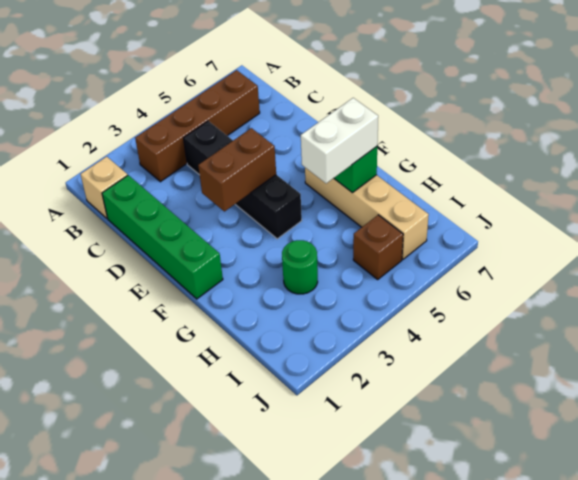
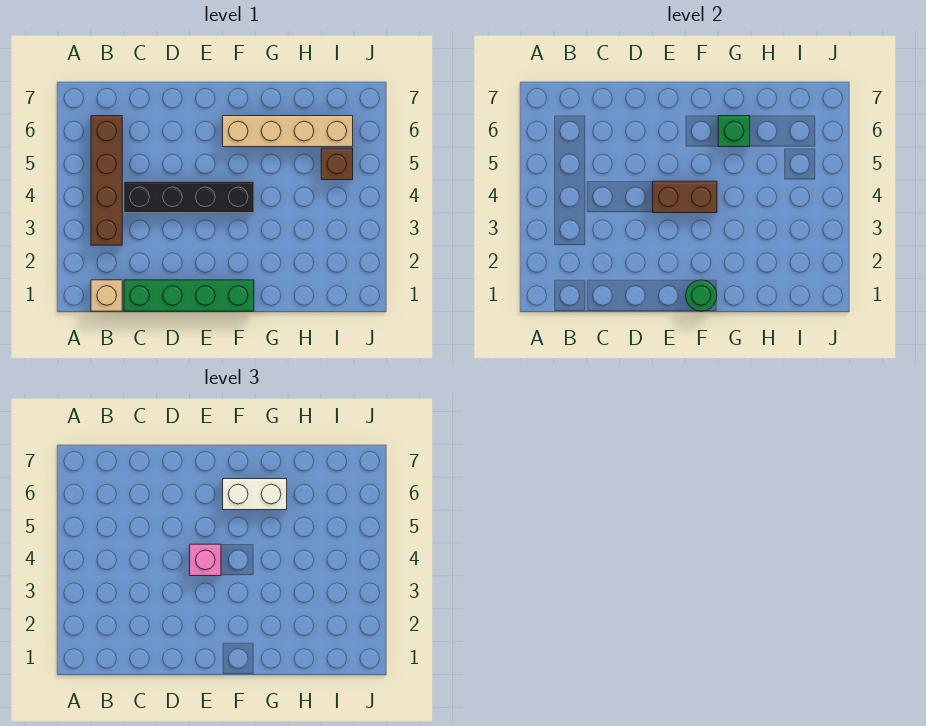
brown brick E3:E4 level 2 -> brown brick E4:F4 level 2
none -> pink brick E4 level 3
white brick G5:G6 level 3 -> white brick F6:G6 level 3
green round brick H3 level 1 -> green round brick F1 level 2

